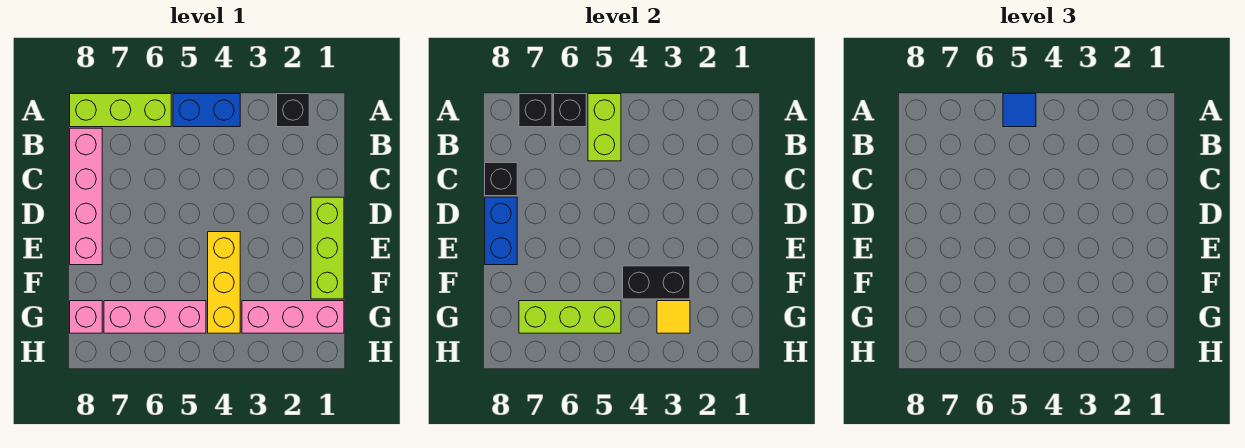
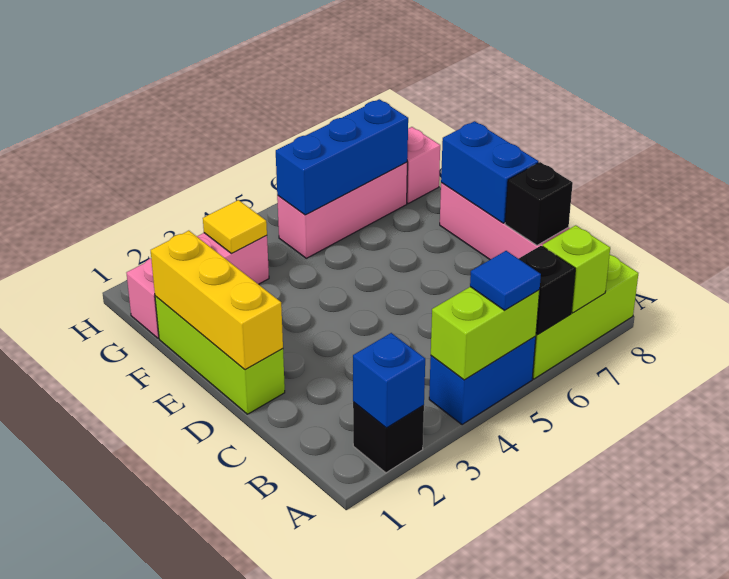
none -> blue brick A2 level 2
lime brick A5:B5 level 2 -> lime brick A4:A5 level 2
black brick A7 level 2 -> lime brick A7 level 2
yellow brick E4:G4 level 1 -> yellow brick D1:F1 level 2
black brick F3:F4 level 2 -> none
lime brick G5:G7 level 2 -> blue brick G5:G7 level 2

